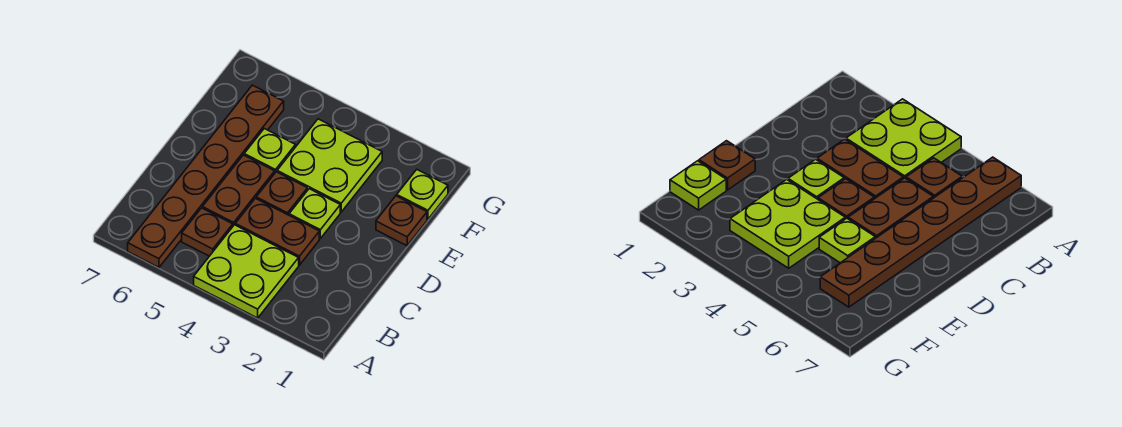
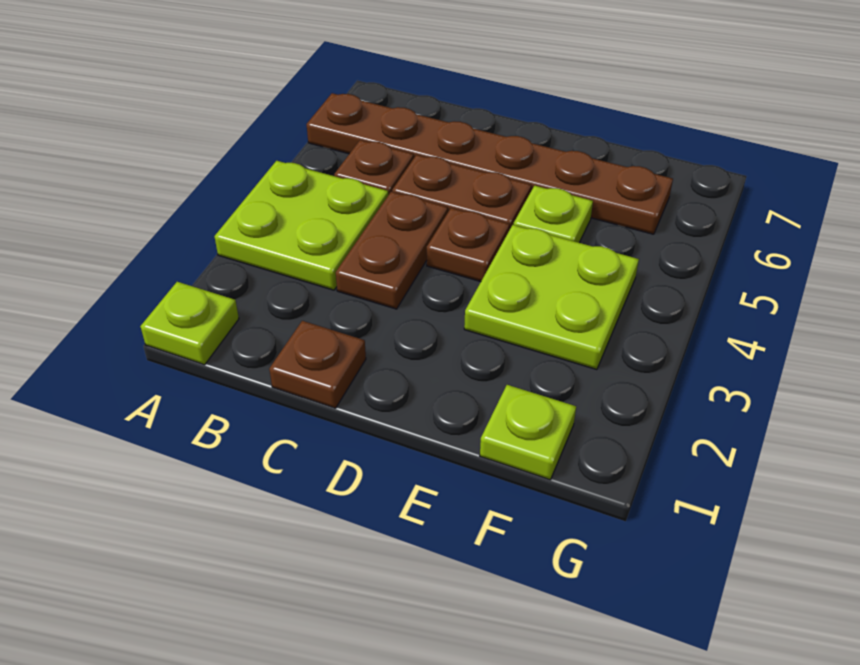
lime plate D3 level 1 -> lime plate A1 level 1
brown plate E1 level 1 -> brown plate C1 level 1

